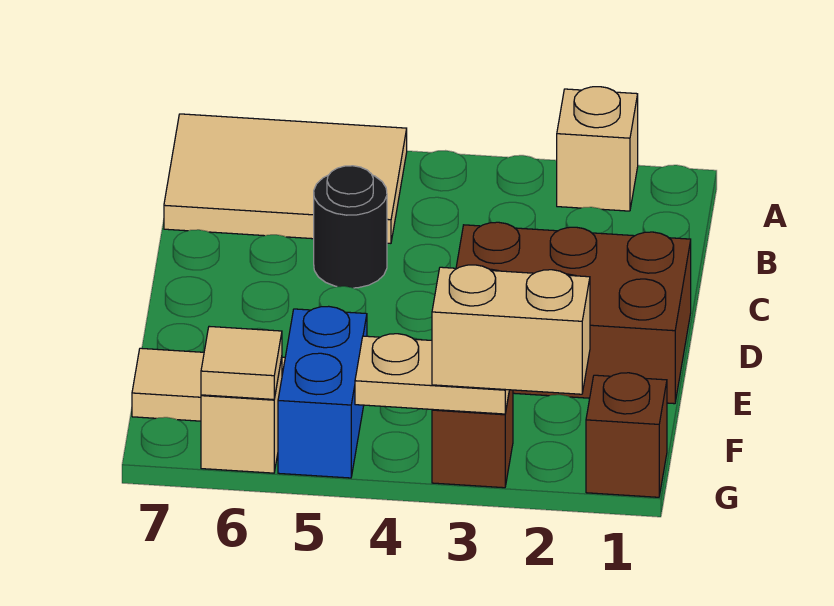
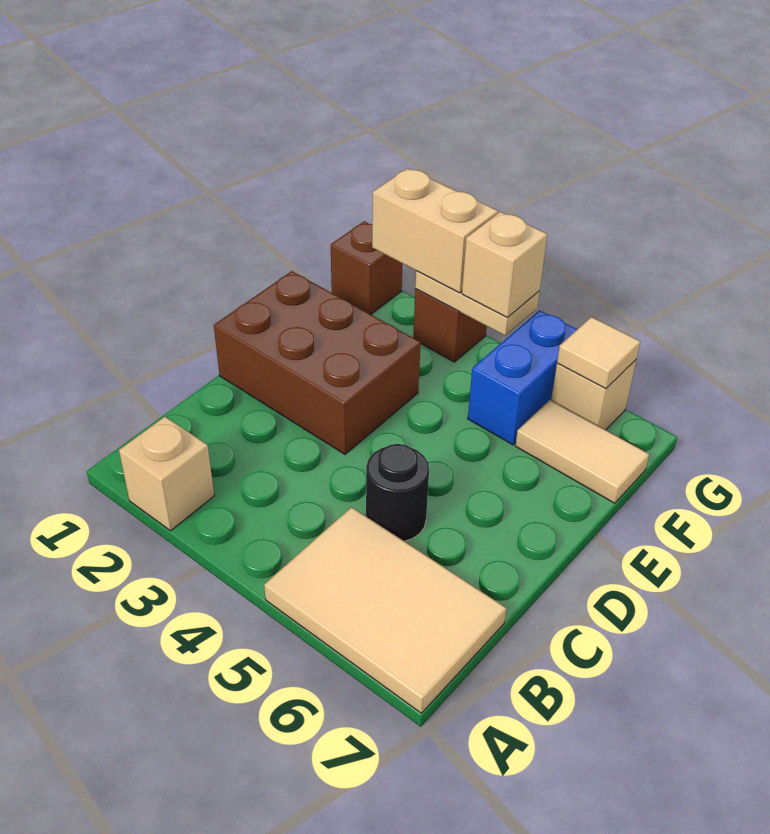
none -> tan brick G4 level 3

